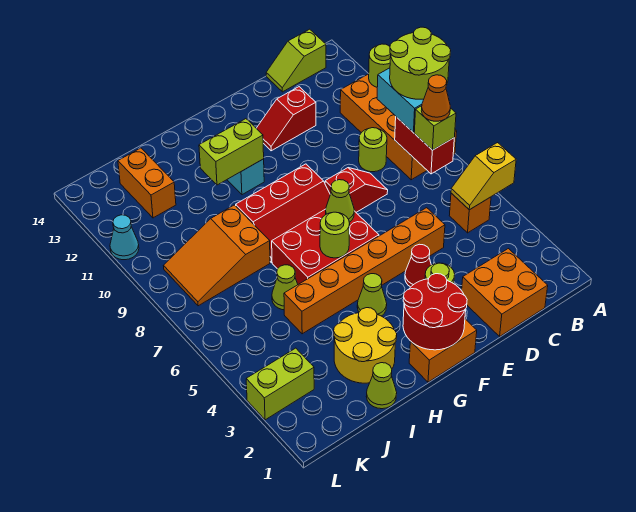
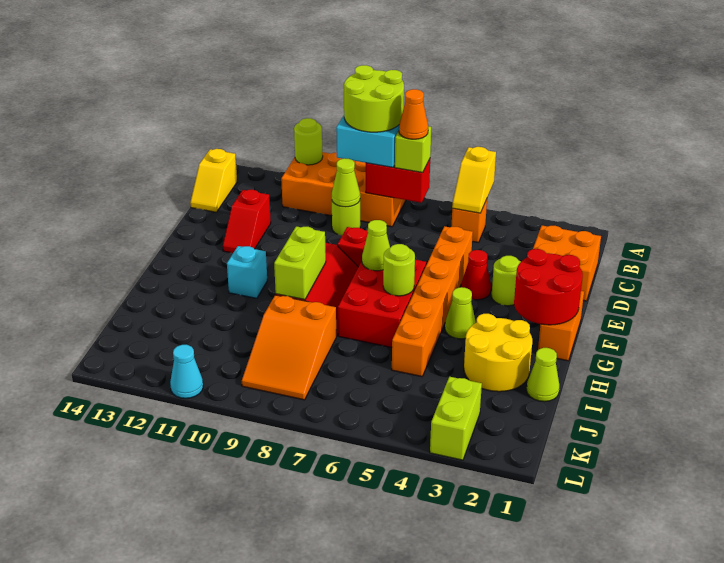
lime slope B14:C14 level 1 top B -> yellow slope B14:C14 level 1 top B
lime brick G11:H11 level 2 -> lime brick G9:H9 level 2
lime cone I6 level 1 -> lime cone C9 level 2
orange brick J12:J13 level 1 -> none

